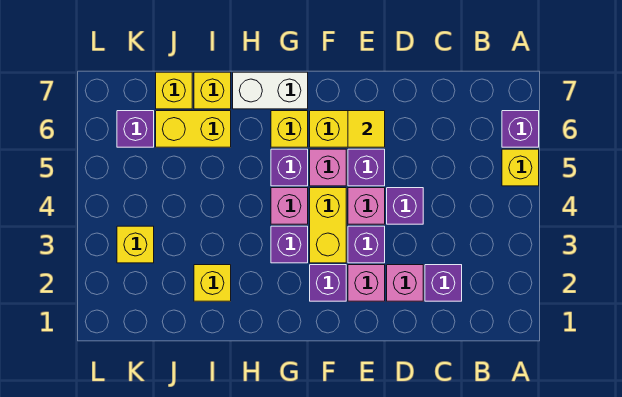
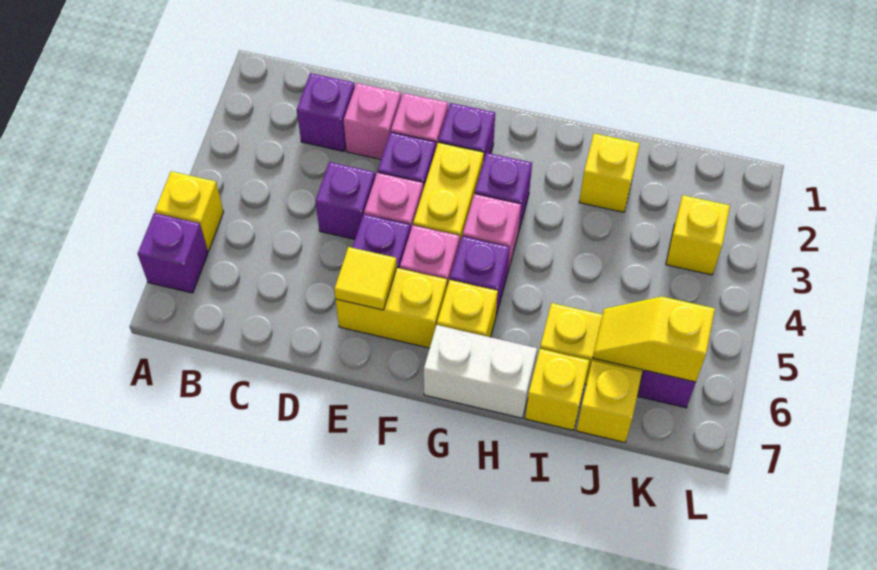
none -> yellow slope J6:K6 level 2 top K

